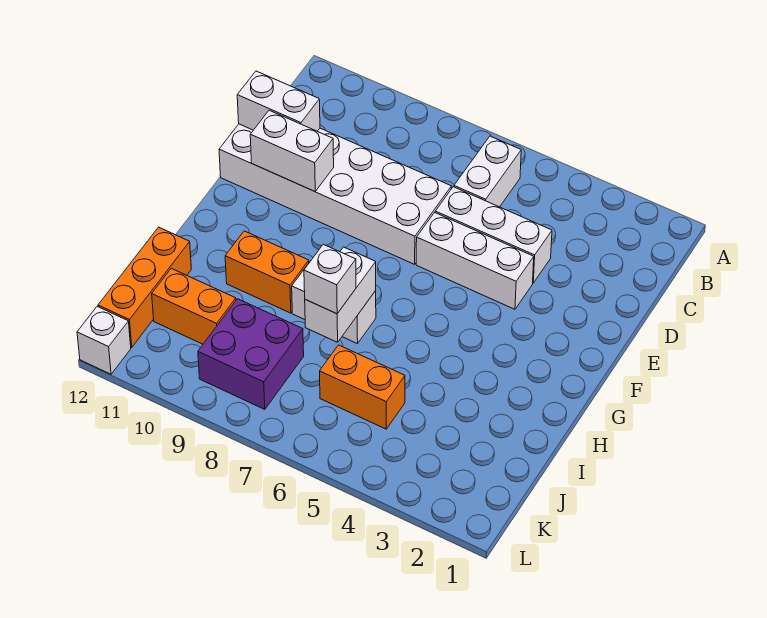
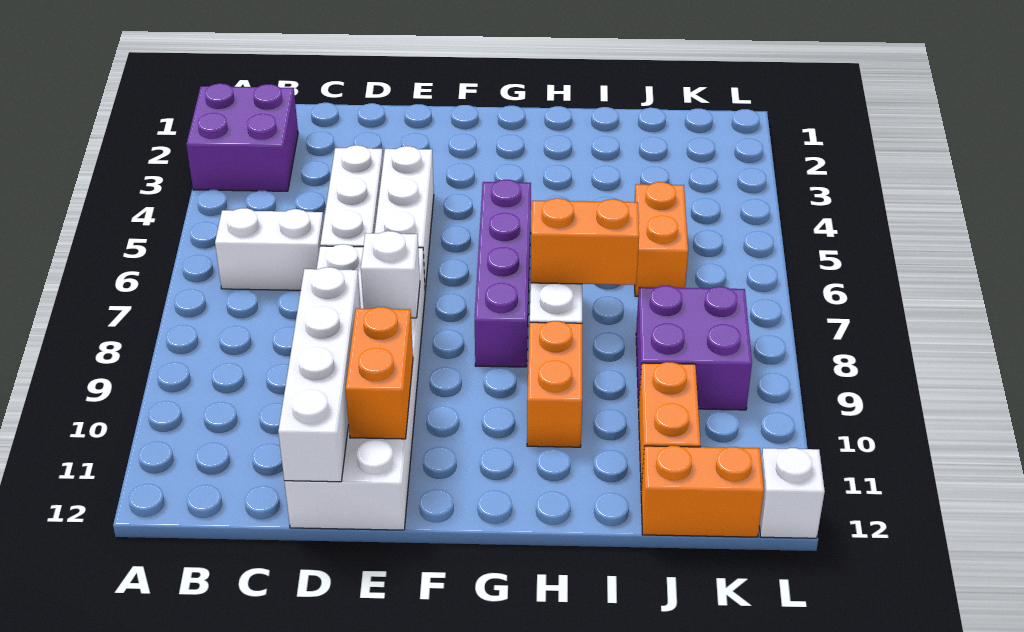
none -> purple brick A2:B3 level 1
white brick D11:D12 level 2 -> white brick D9:D12 level 2
white brick E10:E11 level 2 -> orange brick E10:E11 level 2
none -> purple brick G5:G8 level 1
white brick H7:I7 level 2 -> orange brick H7:I7 level 2
white brick I7 level 3 -> white brick E8 level 2
orange brick I12:K12 level 1 -> orange brick J12:K12 level 1

